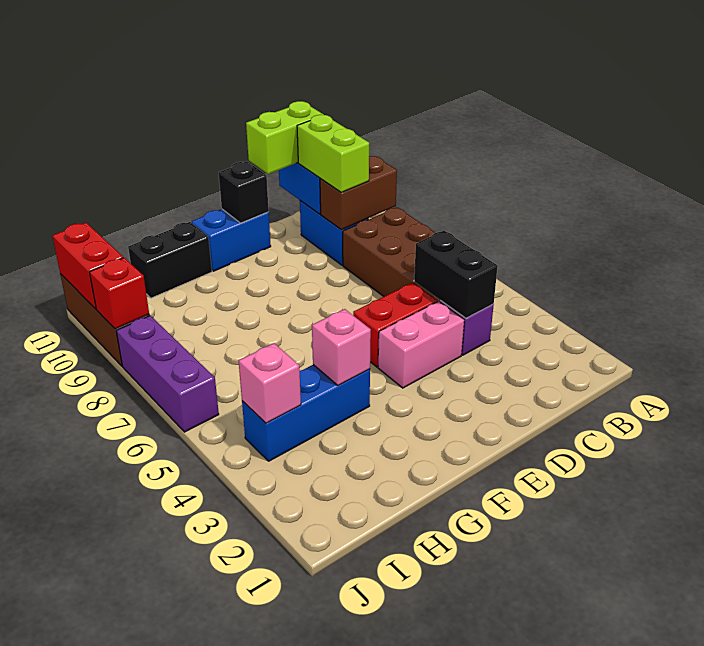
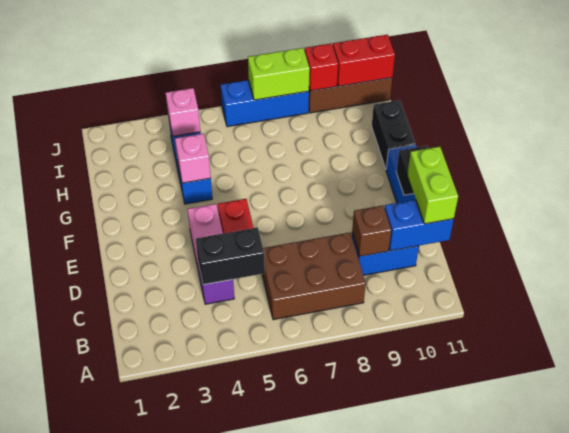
brown brick B9:C9 level 2 -> brown brick C9 level 2
lime brick C9:C10 level 3 -> lime brick J7:J8 level 2
purple brick J6:J8 level 1 -> blue brick J6:J8 level 1

